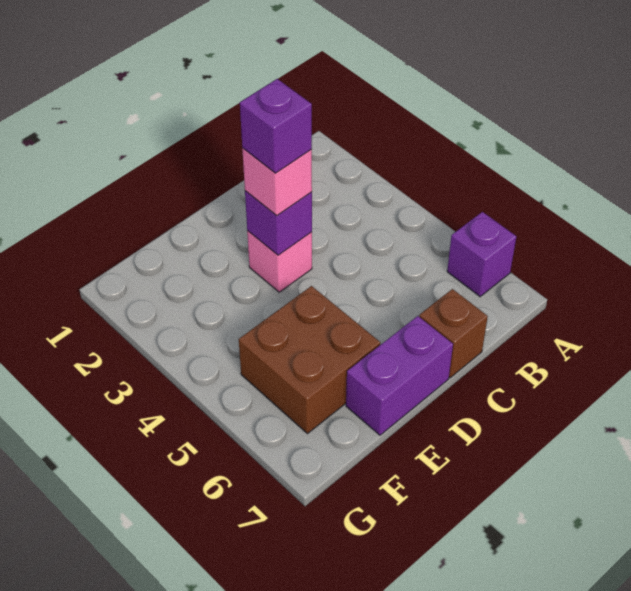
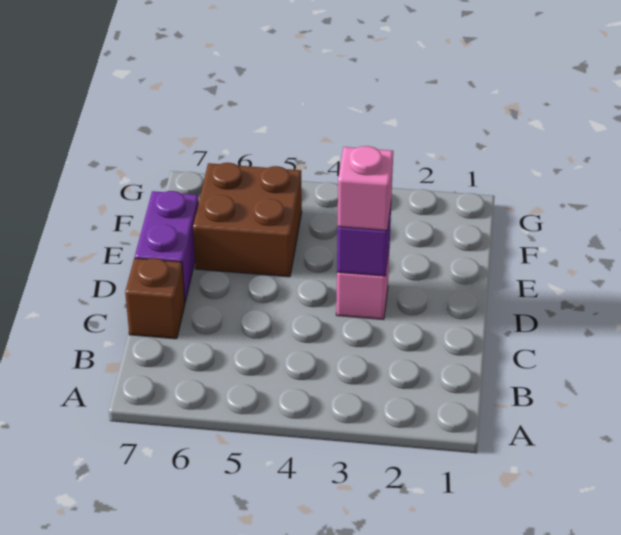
purple brick A6 level 1 -> none
purple brick D3 level 4 -> none

